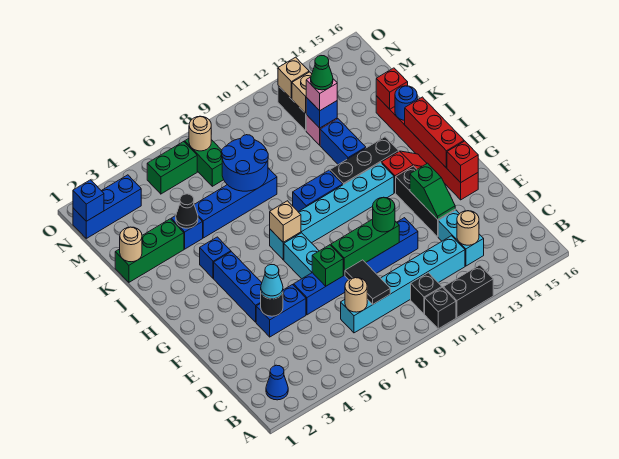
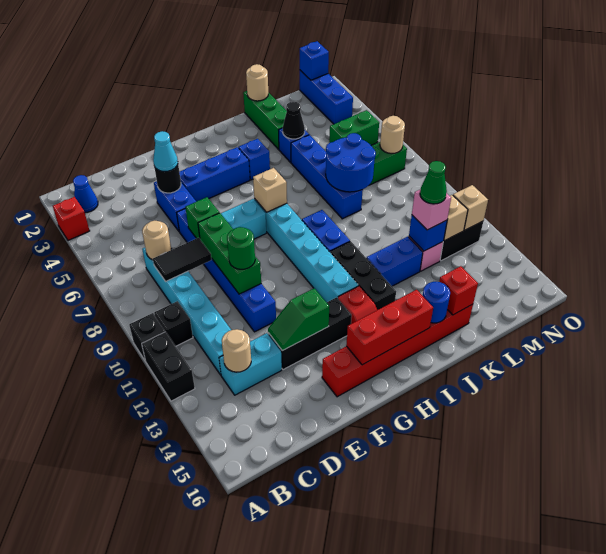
red brick F15 level 2 -> red brick A3 level 1
green brick N5:N6 level 1 -> green brick M5:N5 level 1

